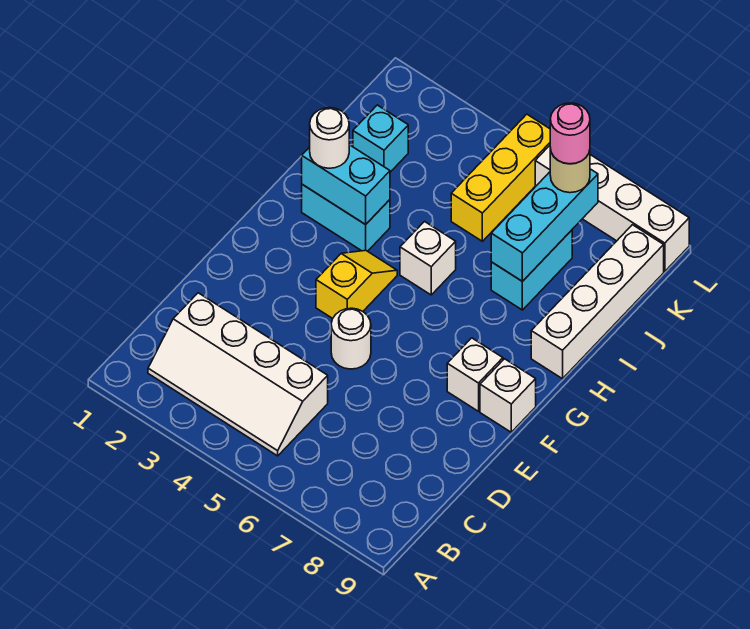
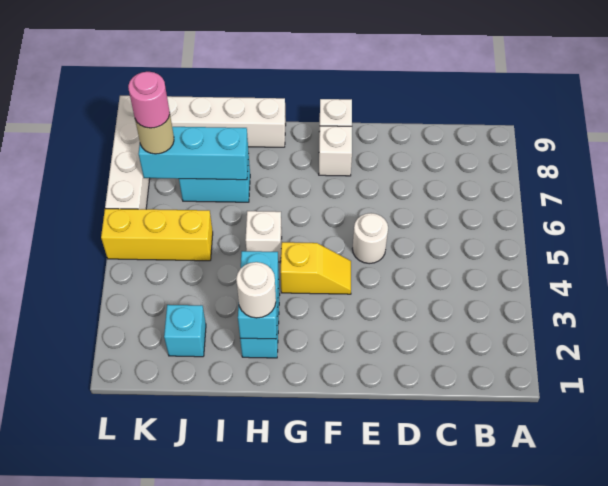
white slope B2:C5 level 1 top C -> none
yellow slope F4:G4 level 1 top F -> yellow slope F4:G4 level 1 top G

